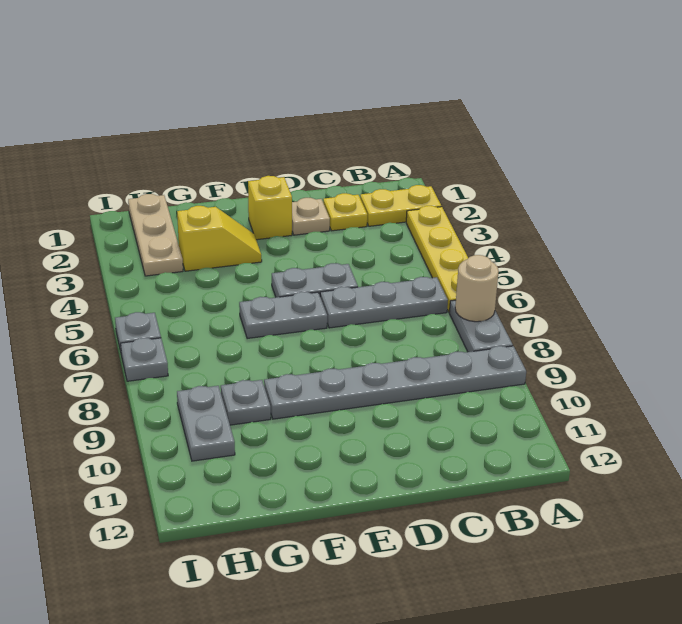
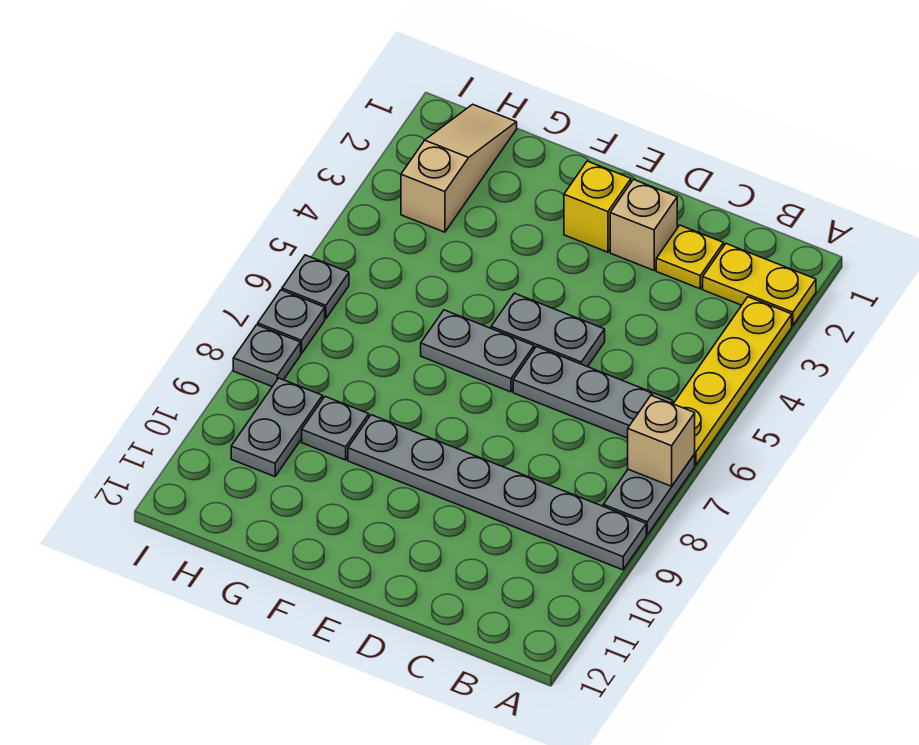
tan round brick A7 level 2 -> tan brick A7 level 2
tan plate D2 level 1 -> tan brick D2 level 1
yellow slope F3:G3 level 1 top G -> none
tan plate H1:H3 level 1 -> tan slope H1:H3 level 1 top 3
none -> grey plate I8 level 1

